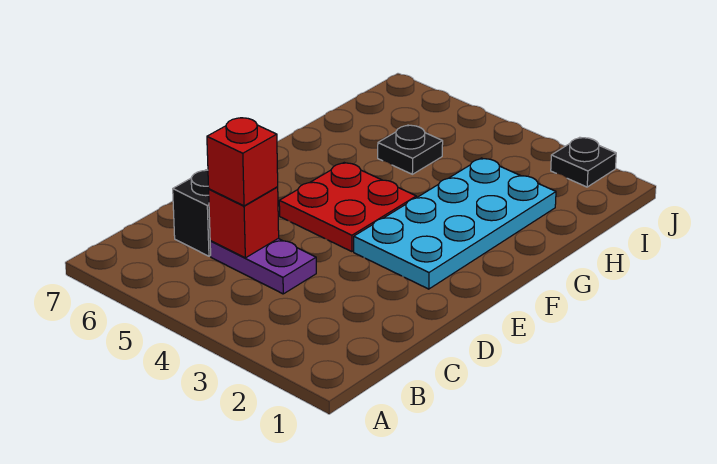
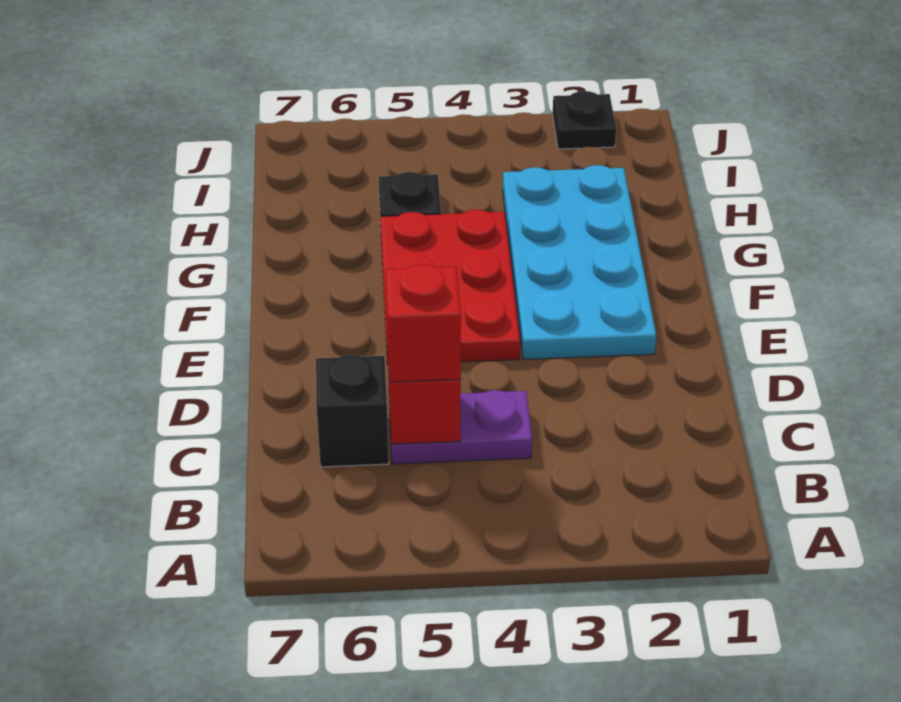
red plate E4:F5 level 1 -> red plate E4:G5 level 1

